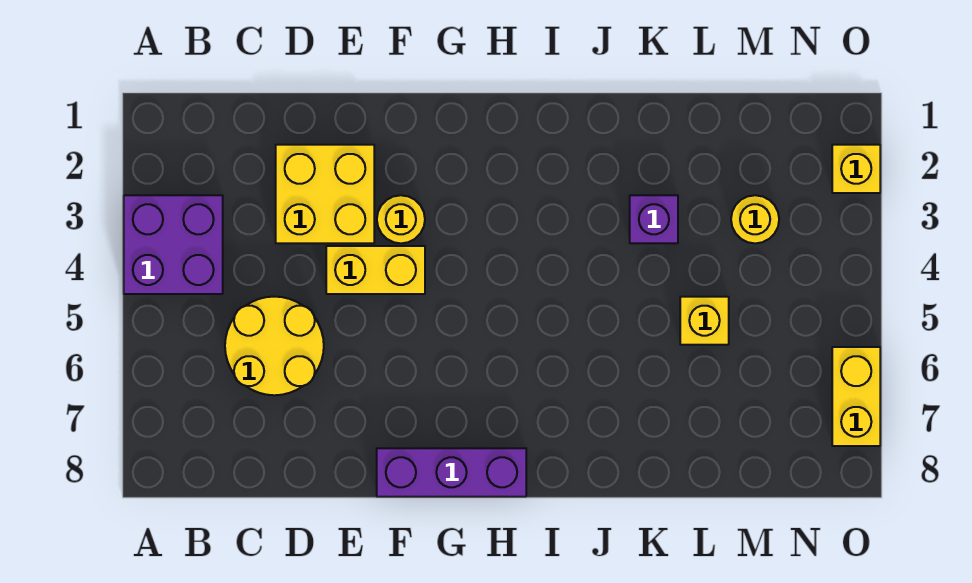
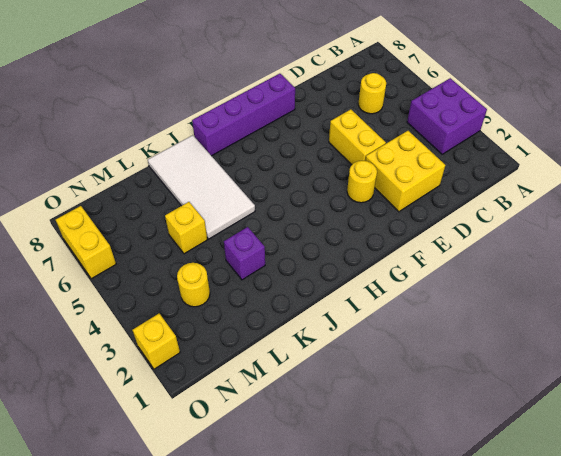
yellow round brick C5:D6 level 1 -> yellow round brick C6 level 1
yellow brick E4:F4 level 1 -> yellow brick E4:E5 level 1
purple brick F8:H8 level 1 -> purple brick F8:I8 level 1
none -> white tile J5:K8 level 1

